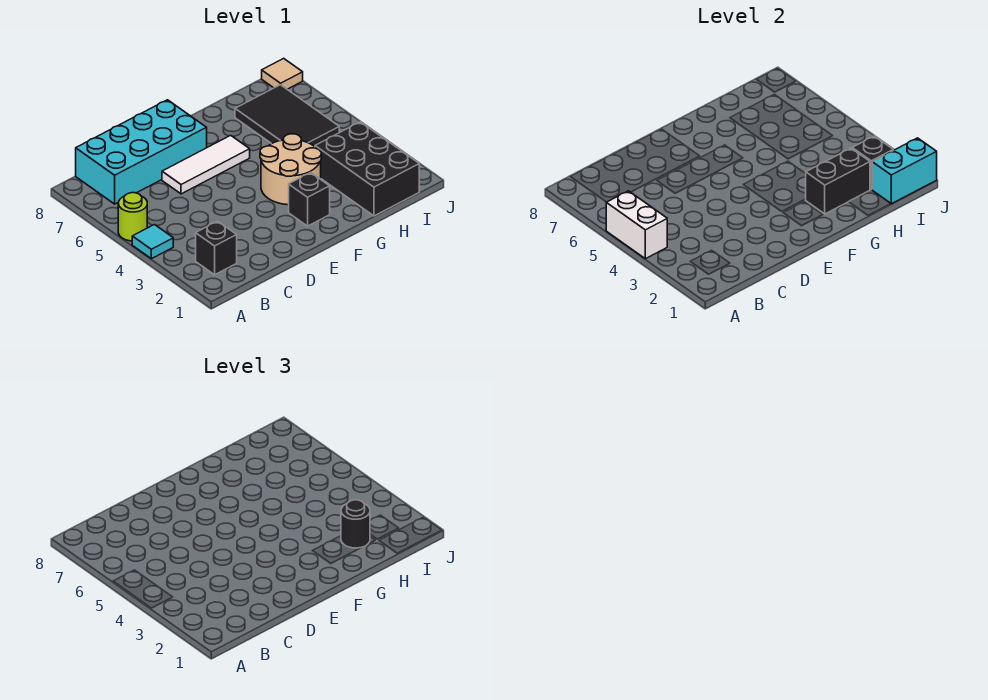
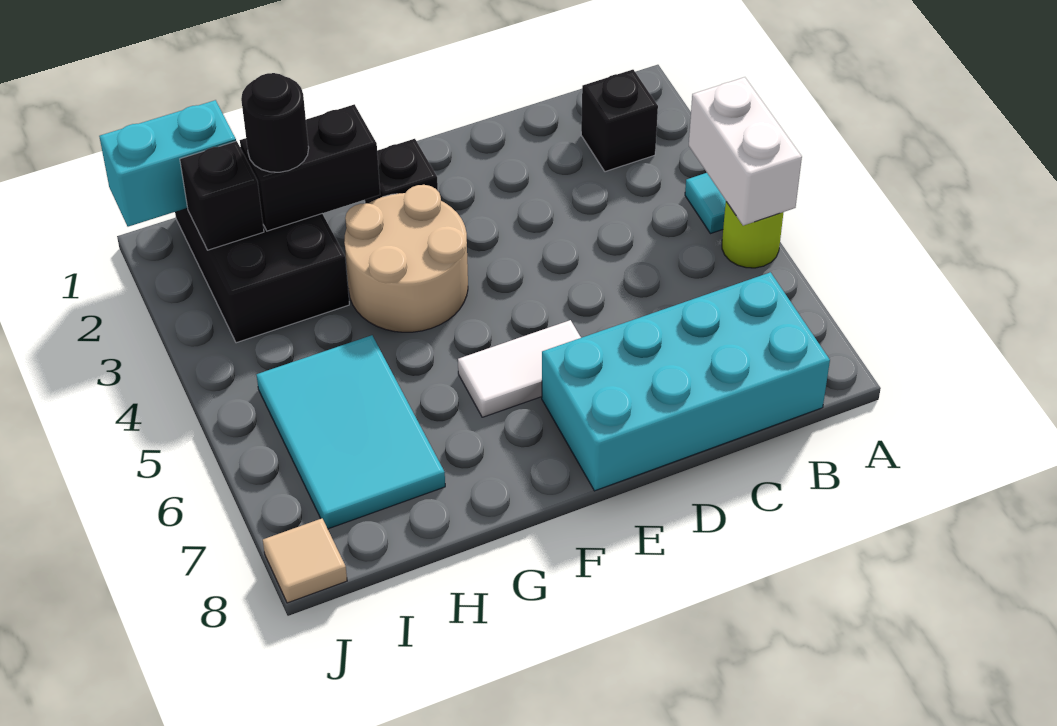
white tile D6:F6 level 1 -> white tile E6:F6 level 1
black tile H5:I7 level 1 -> cyan tile H5:I7 level 1

